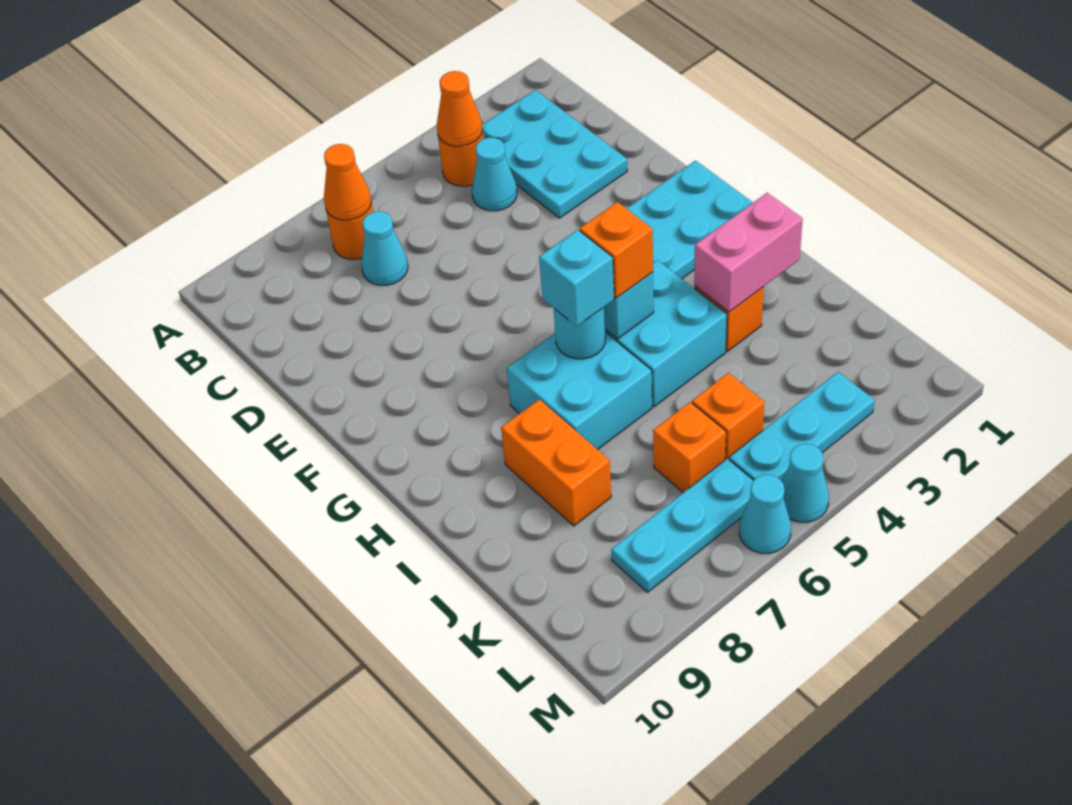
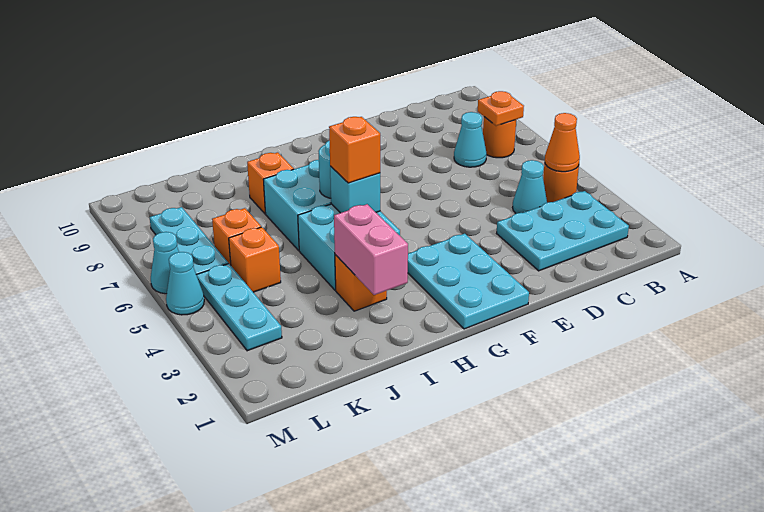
orange cone B7 level 2 -> orange plate B7 level 2
cyan brick H6 level 3 -> none
orange brick I8:J8 level 1 -> orange brick I8 level 1

